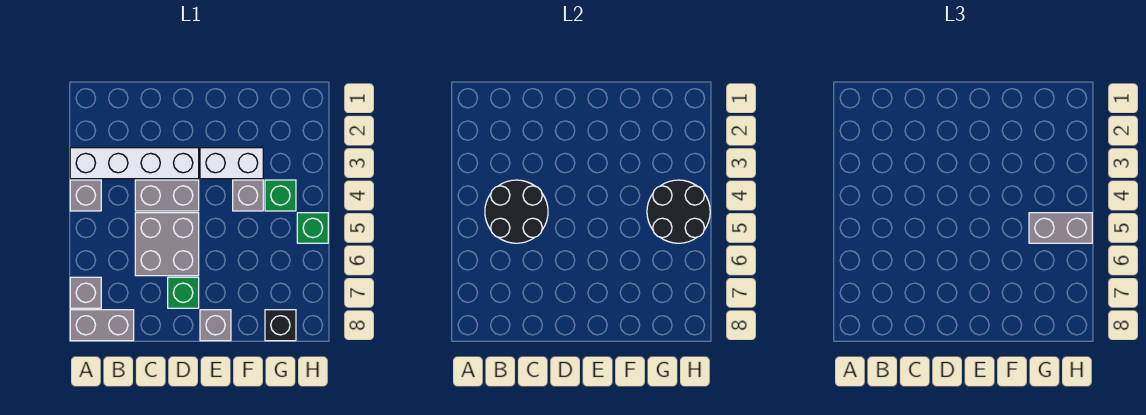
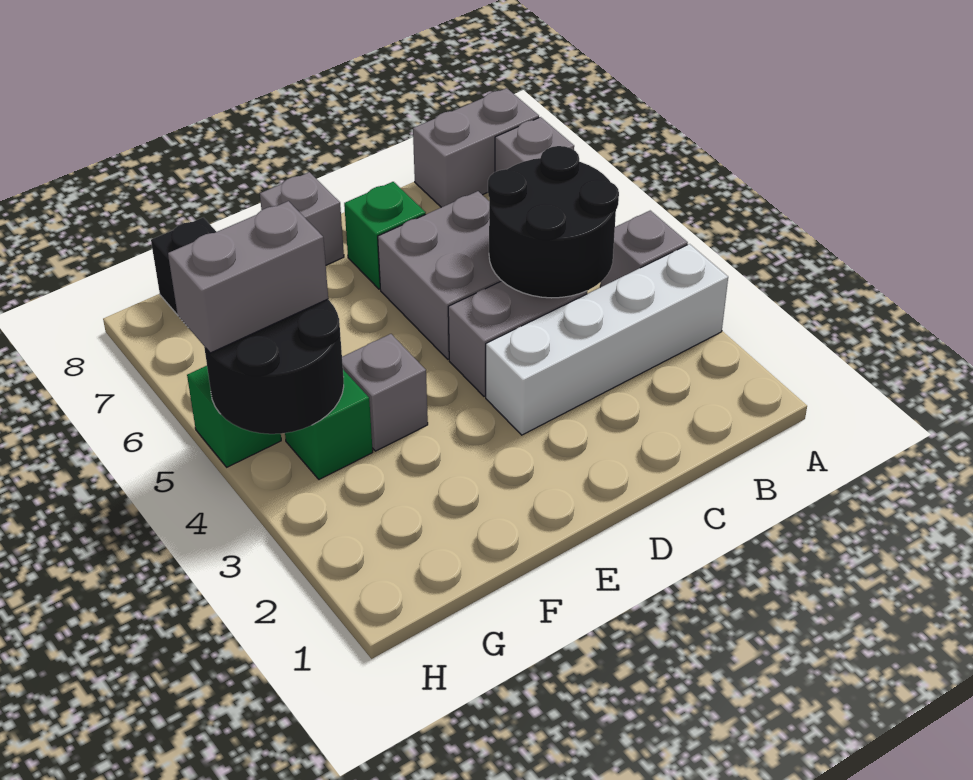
white brick E3:F3 level 1 -> none

